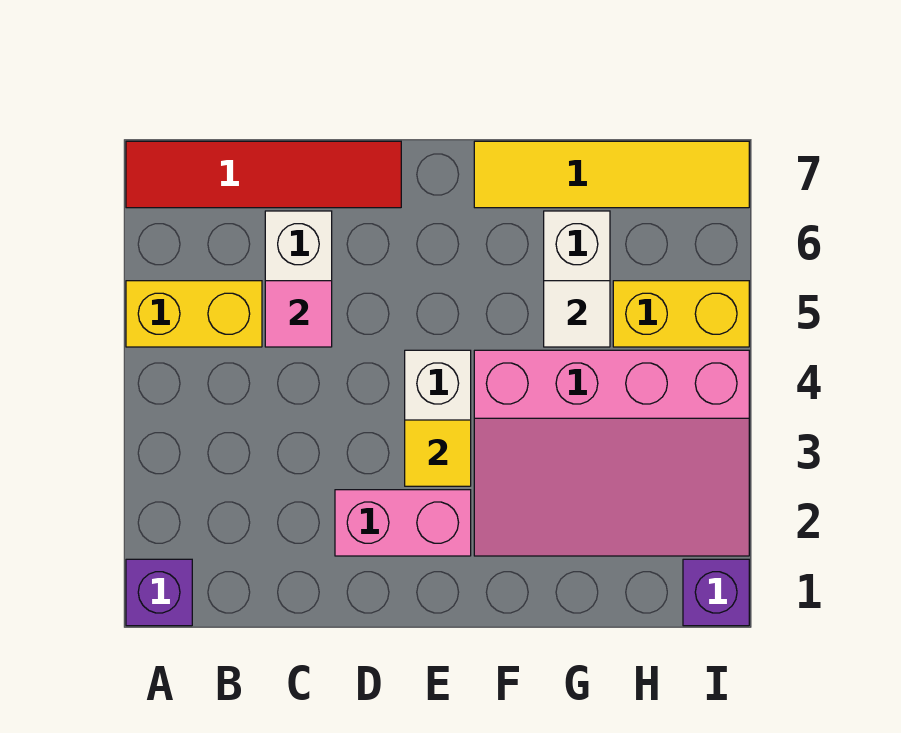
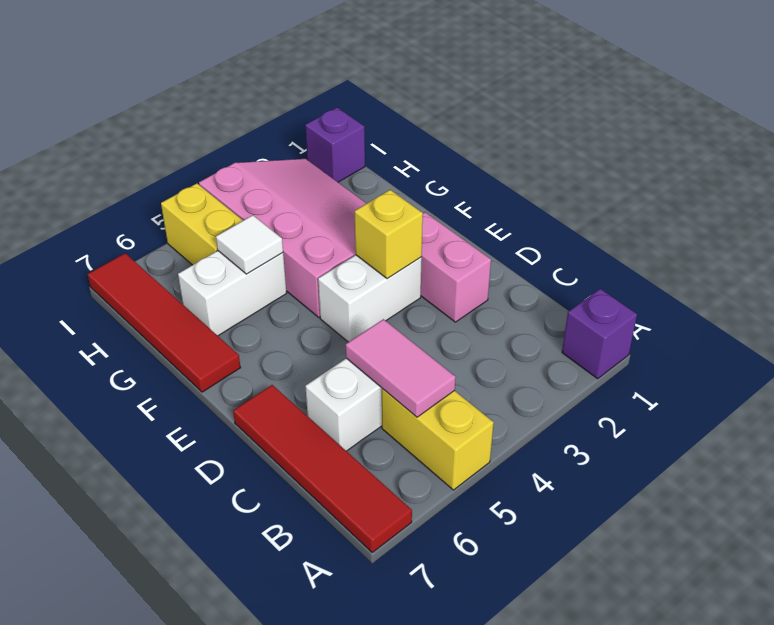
pink tile C5 level 2 -> pink tile B5:C5 level 2
yellow tile E3 level 2 -> yellow brick E3 level 2
yellow tile F7:I7 level 1 -> red tile F7:I7 level 1

